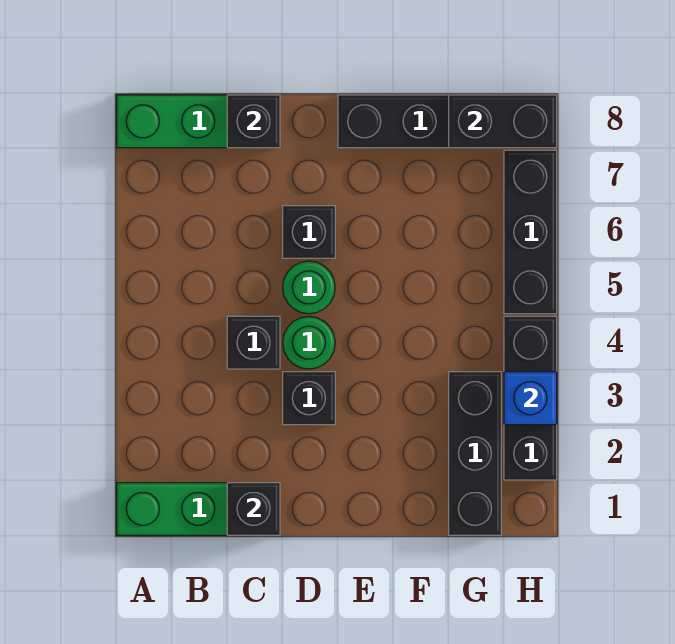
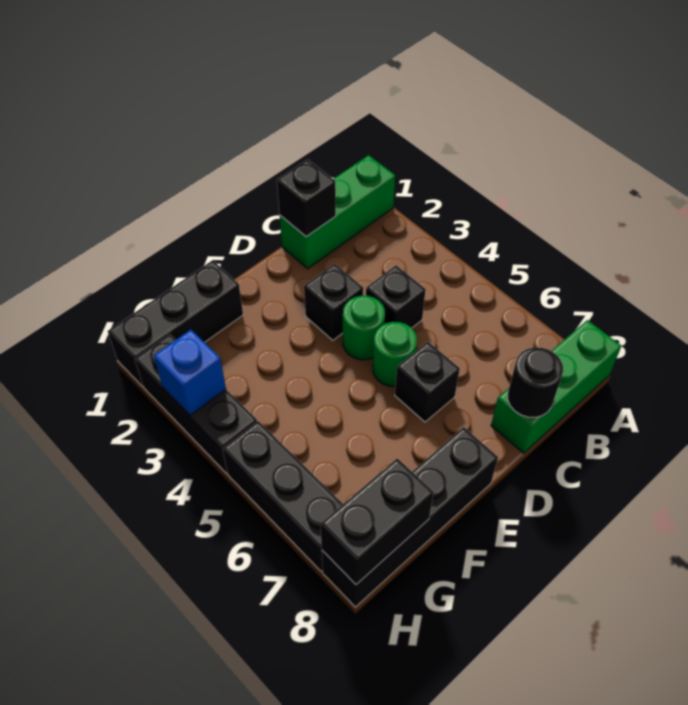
black brick C8 level 2 -> black round brick C8 level 2
black brick G1:G3 level 1 -> black brick F1:H1 level 1

